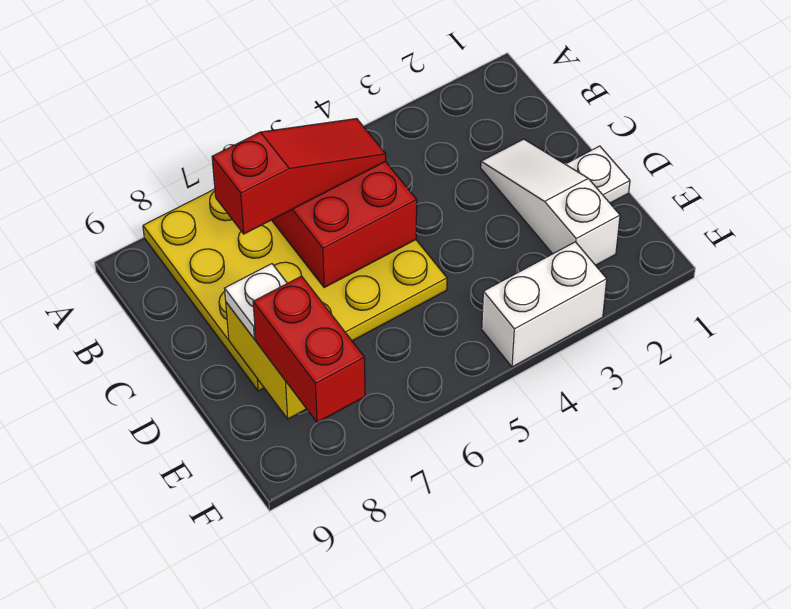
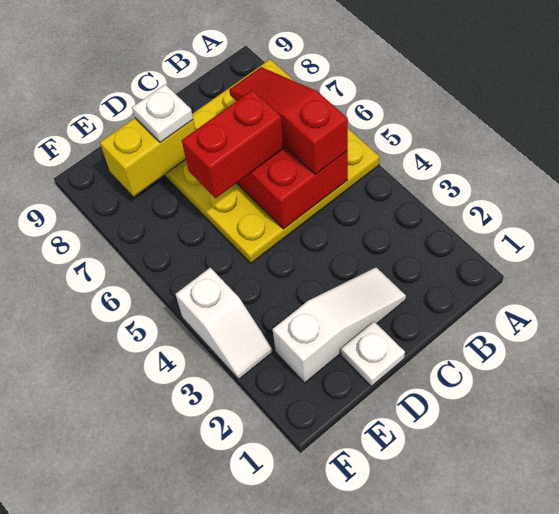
red slope B5:B7 level 3 top 7 -> red slope B5:B7 level 3 top 5
red brick E8:F8 level 3 -> red brick C6:D6 level 3
white brick F3:F4 level 1 -> white slope F3:F4 level 1 top 4

